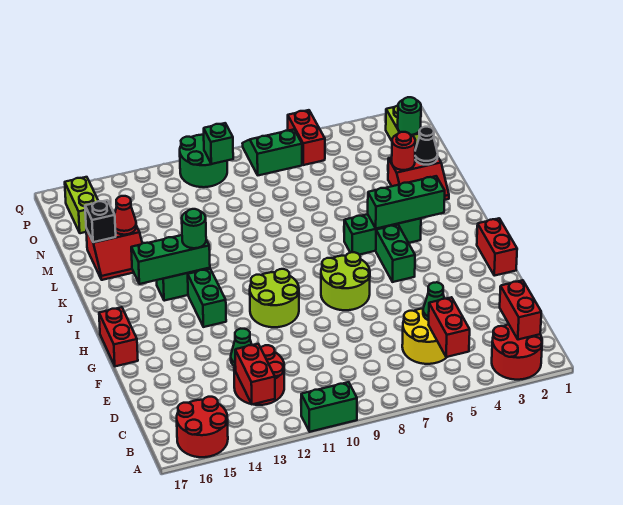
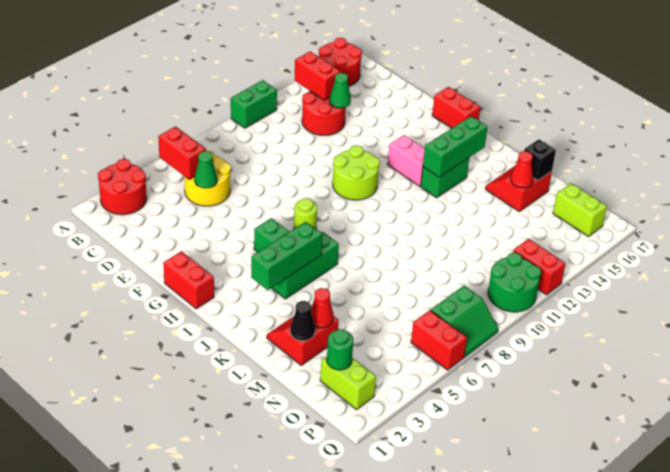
red brick B2:C2 level 2 -> red brick P12:Q12 level 1
lime round brick G7:H8 level 1 -> lime round brick H7 level 1
green brick H13:I13 level 1 -> pink brick H13:I13 level 1
green round brick J13 level 3 -> none
red round brick M3 level 2 -> red cone M3 level 2
green brick P10 level 2 -> none

